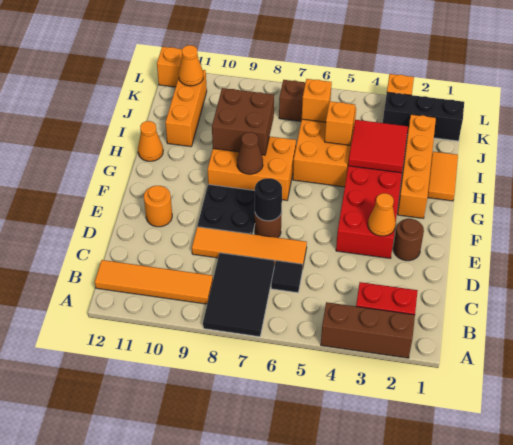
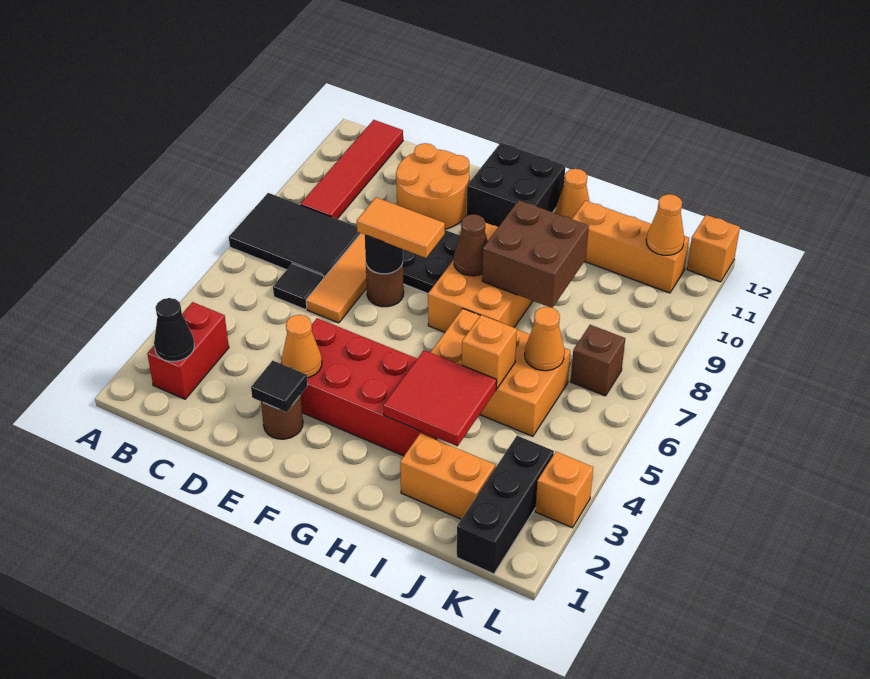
brown brick A2:A4 level 1 -> none
none -> black cone B2 level 2
orange tile B9:B12 level 1 -> red tile B9:B12 level 1
none -> black tile E2 level 2
orange round brick E11 level 1 -> orange round brick D10:E11 level 1
none -> black brick F11:G12 level 1
orange brick G2:J2 level 1 -> orange brick I2:J2 level 1
orange tile H1:I1 level 1 -> orange tile E7:F7 level 3
orange brick J6 level 2 -> orange cone J6 level 2

